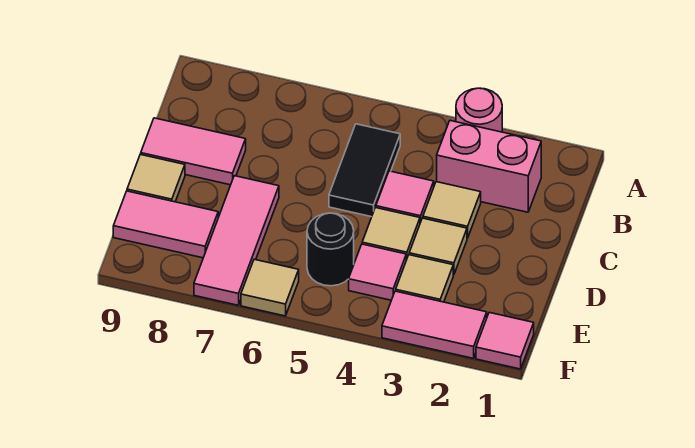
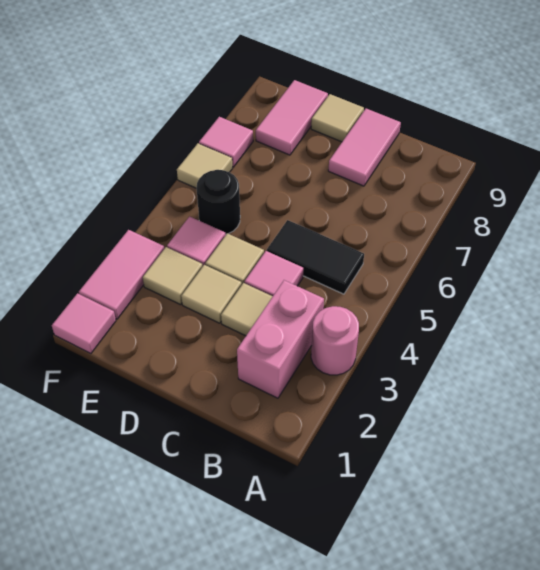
pink tile D7:F7 level 1 -> pink tile F7 level 1

